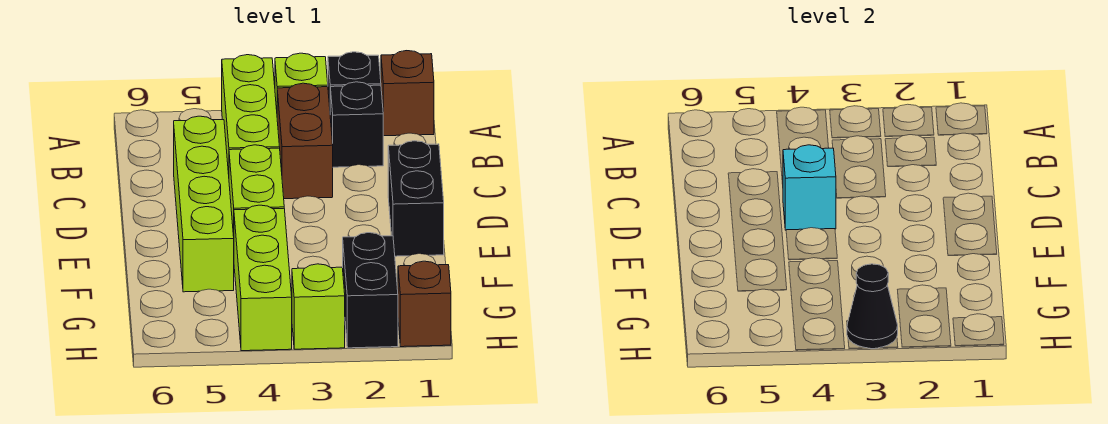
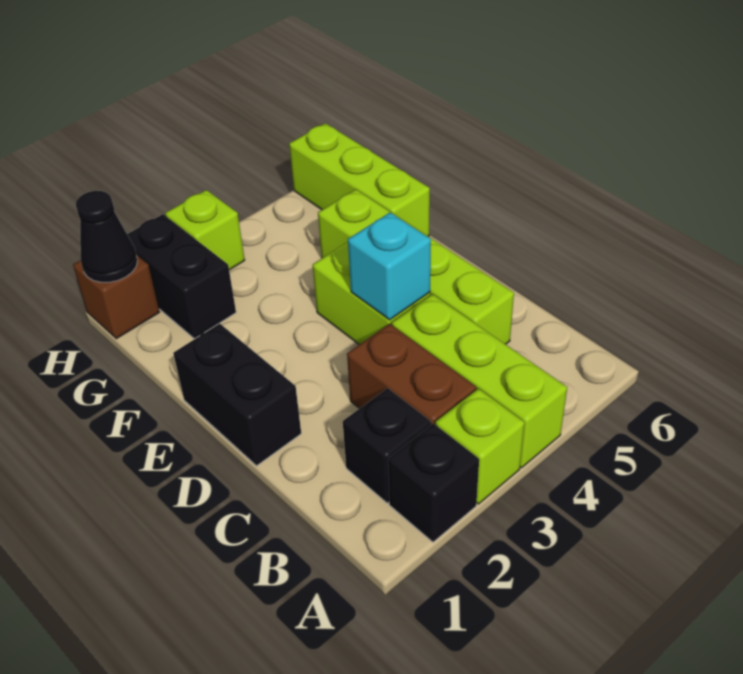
brown brick A1 level 1 -> none
lime brick F4:H4 level 1 -> lime brick F6:H6 level 1
black cone H3 level 2 -> black cone H1 level 2

